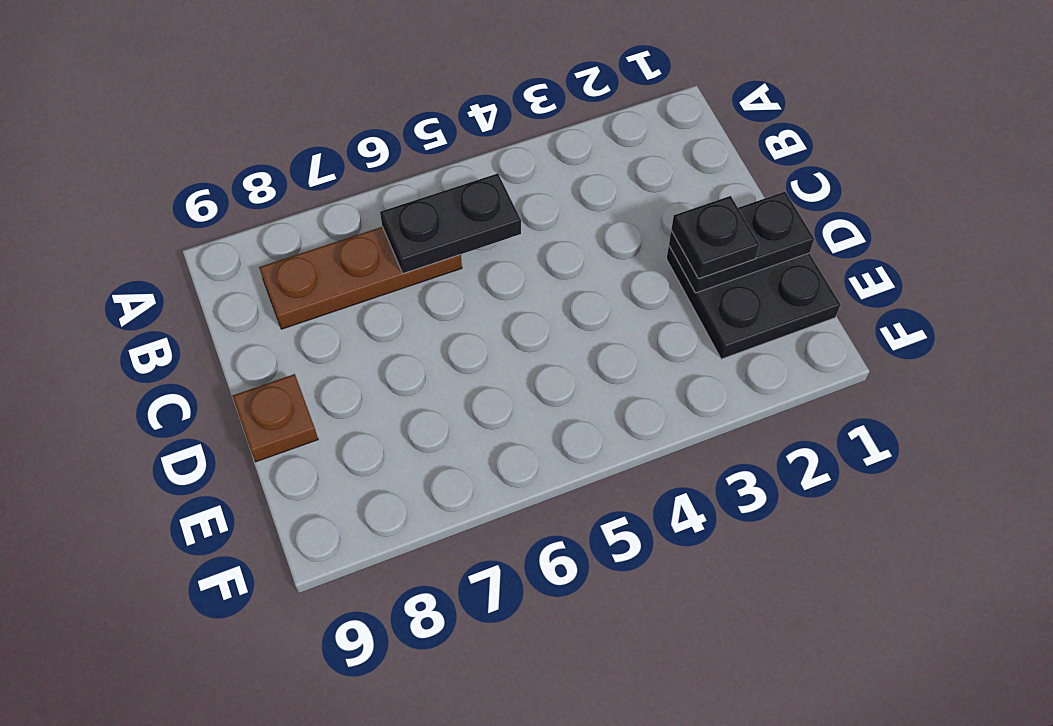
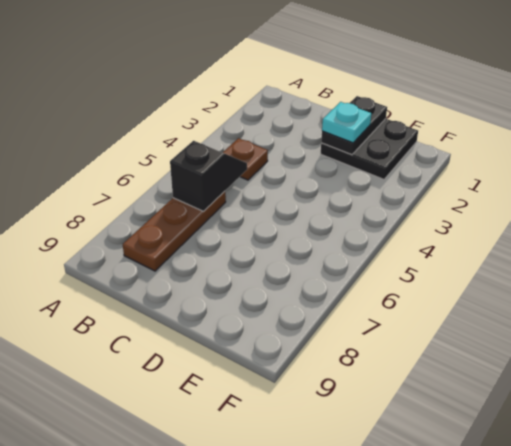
black plate B5:B6 level 2 -> black slope B5:B6 level 2 top 6
black plate D2 level 3 -> cyan plate D2 level 3
brown plate D9 level 1 -> brown plate B4 level 1

